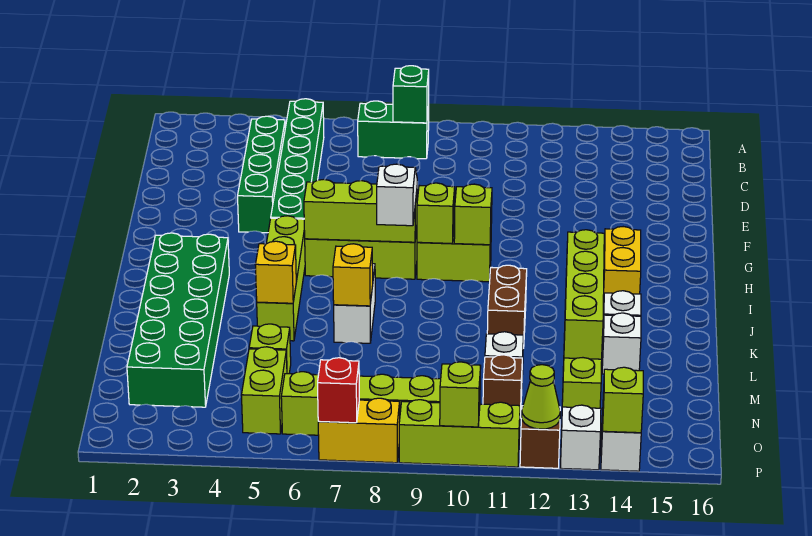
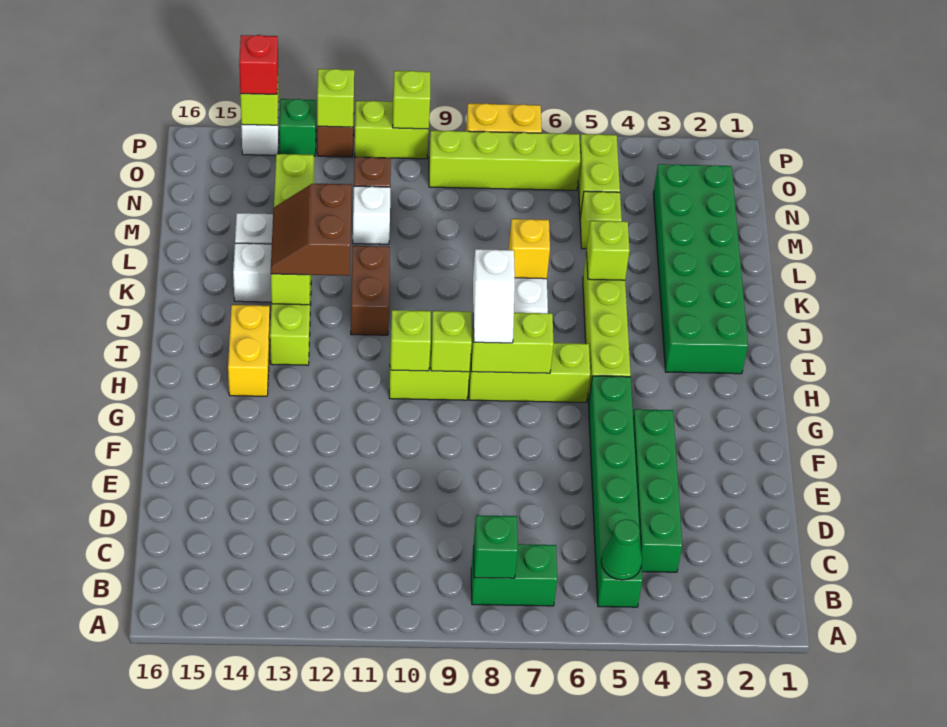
none -> green cone B5 level 2
lime brick H6:H8 level 2 -> lime brick H7:H8 level 2
none -> brown slope J12:K13 level 3 top 12
yellow brick K5 level 2 -> lime brick K5 level 2
red brick P7 level 2 -> red brick P14 level 3
lime brick P9:P11 level 1 -> lime brick P10:P11 level 1
lime cone P12 level 2 -> lime brick P12 level 2
white brick P13 level 1 -> green brick P13 level 1

